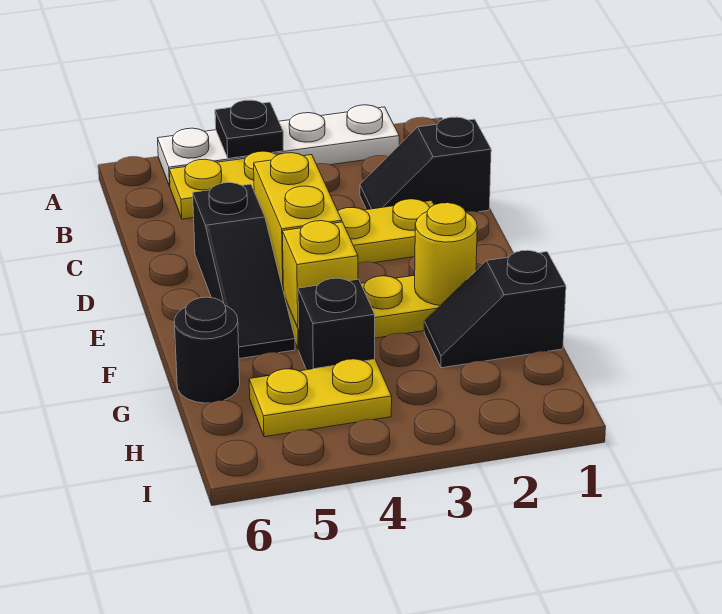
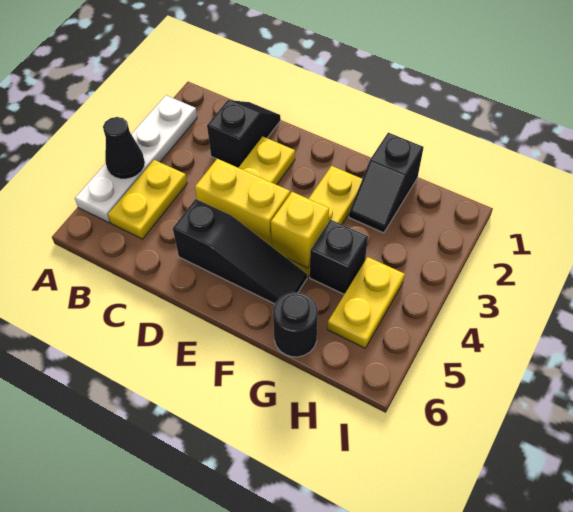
black plate A4 level 2 -> black cone A4 level 2
black slope C1:C2 level 1 top 1 -> black slope C1:C2 level 1 top 2
yellow round brick F2 level 2 -> none

